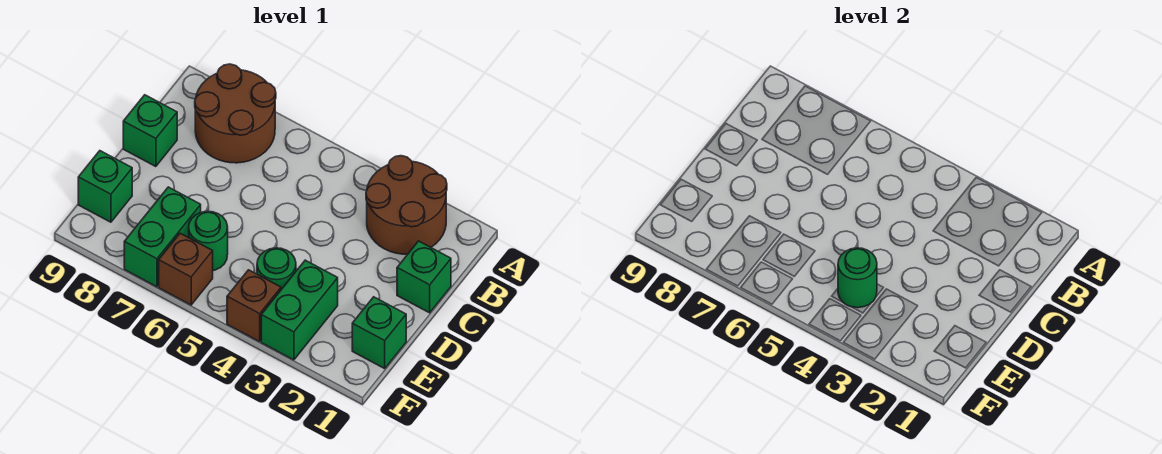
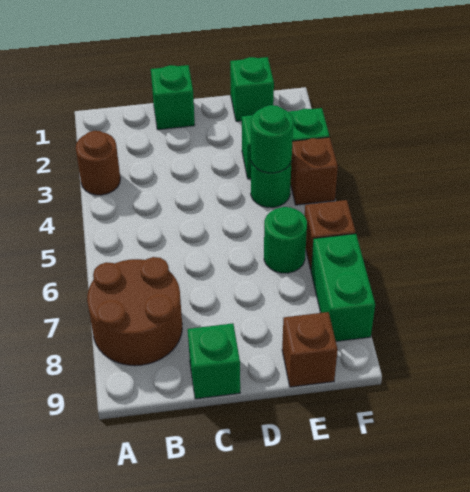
brown round brick A2:B3 level 1 -> brown round brick A3 level 1
green brick E7:F7 level 1 -> green brick F7:F8 level 1
green brick E9 level 1 -> brown brick E9 level 1

